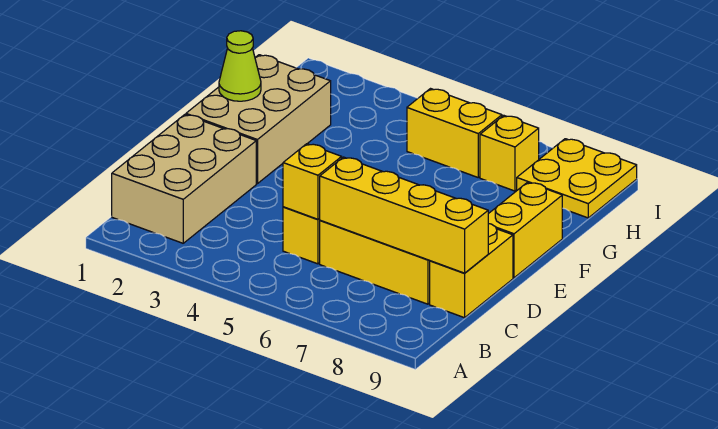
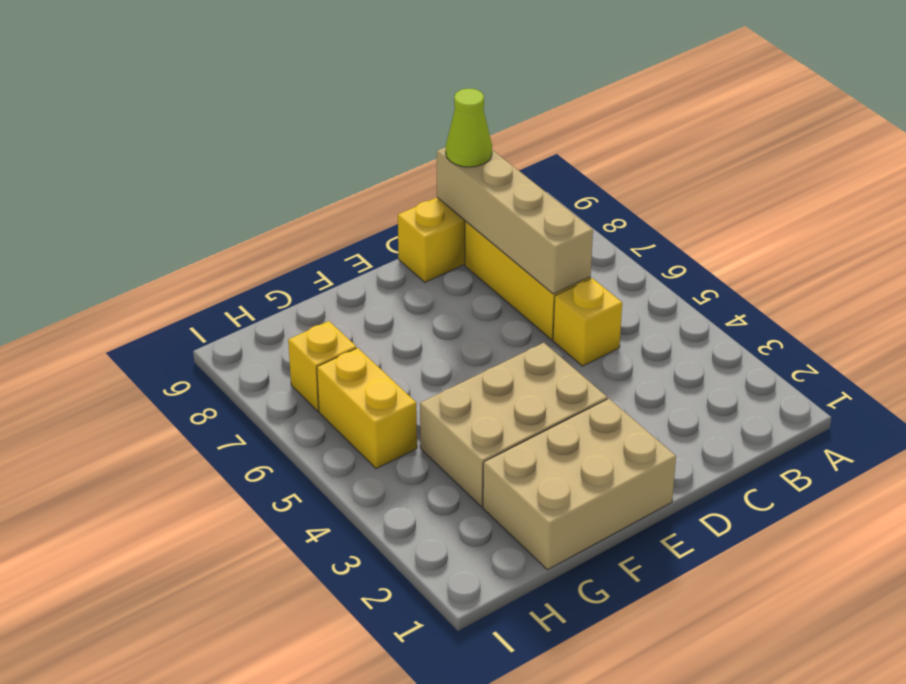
tan brick B1:D2 level 1 -> tan brick E3:G4 level 1
yellow brick C5 level 2 -> none
yellow brick C6:C9 level 2 -> tan brick C6:C9 level 2
yellow brick E9:F9 level 1 -> none
lime cone F1 level 2 -> lime cone C9 level 3
yellow plate H8:I9 level 1 -> none

